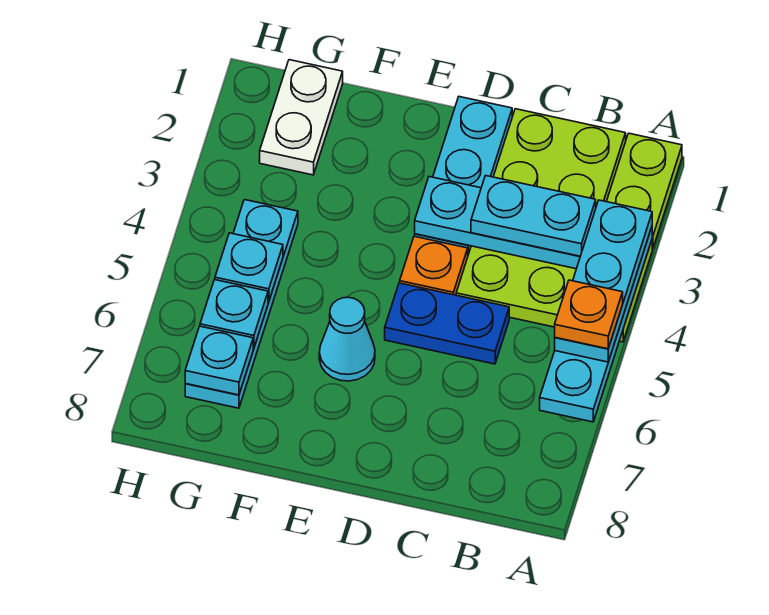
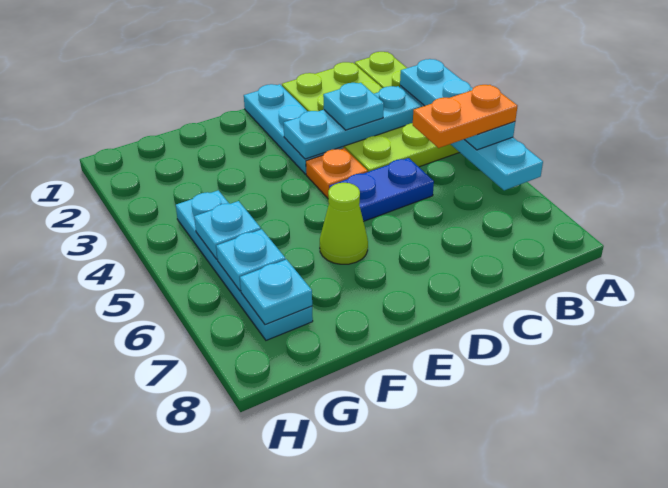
orange plate A5 level 4 -> orange plate A5:B5 level 4
cyan plate B3:C3 level 3 -> cyan plate C3 level 3
cyan cone E6 level 1 -> lime cone E6 level 1
white plate G1:G2 level 1 -> none

